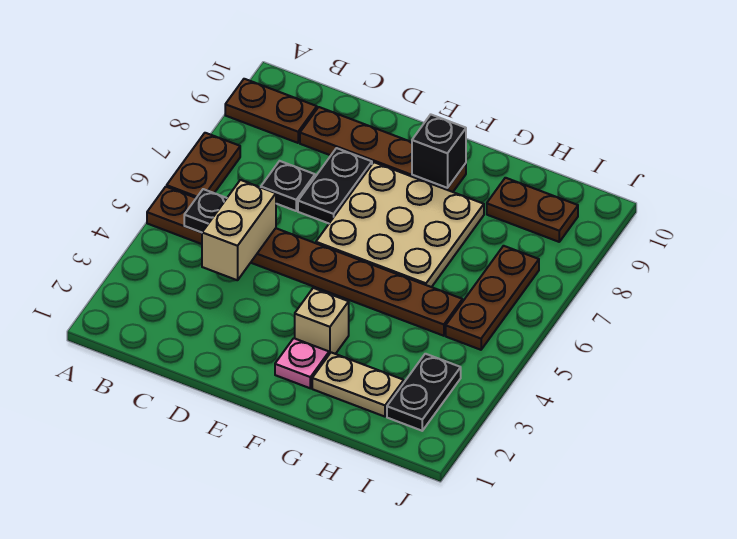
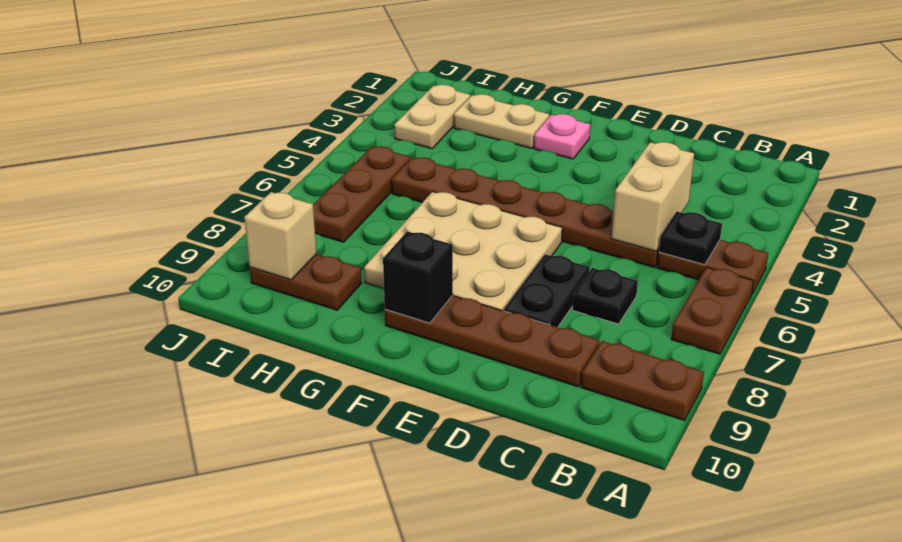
tan brick F3 level 1 -> tan brick I9 level 2
black plate I2:I3 level 1 -> tan plate I2:I3 level 1

